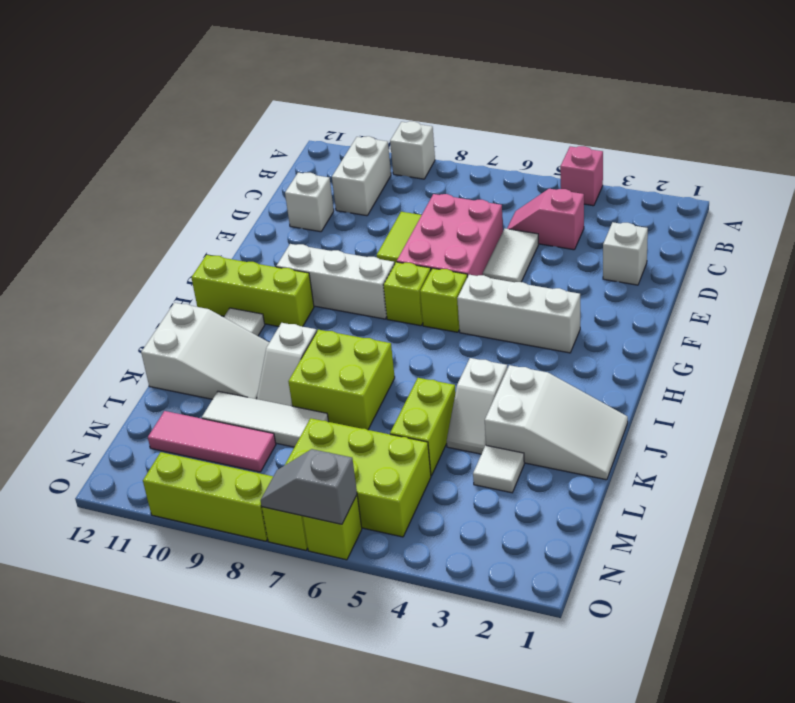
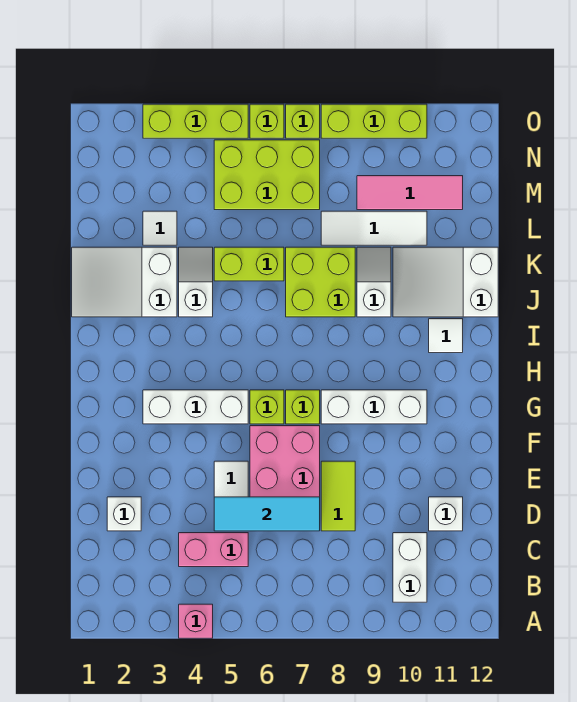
white brick A9 level 1 -> none
pink slope C4:C5 level 1 top 4 -> pink brick C4:C5 level 1
none -> cyan tile D5:D7 level 2
lime brick H10:H12 level 1 -> lime brick O3:O5 level 1
lime brick K5:L5 level 1 -> lime brick K5:K6 level 1
grey slope O6:O7 level 2 top 6 -> none

